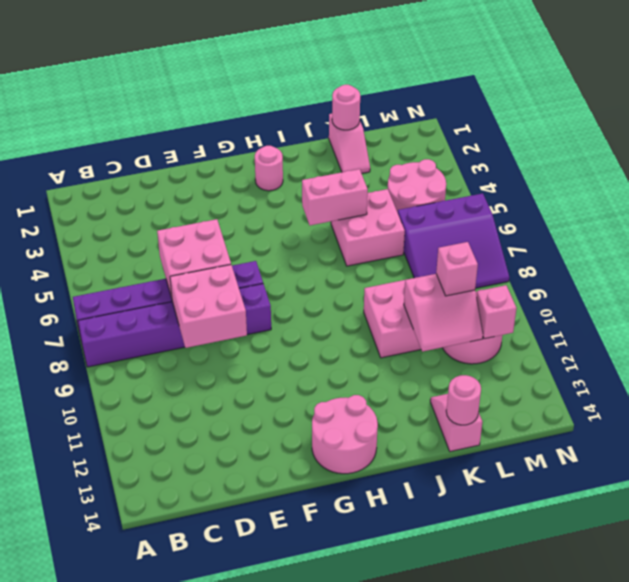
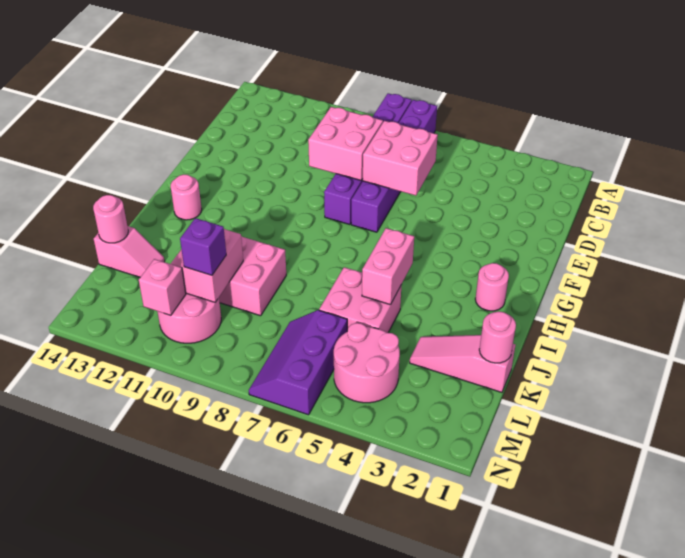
pink round brick G13:H14 level 1 -> pink round brick H13 level 1
pink slope K1:K2 level 1 top 1 -> pink slope K1:K3 level 1 top 1
purple slope L6:N8 level 1 top 6 -> purple slope L6:N7 level 1 top 6
pink brick L10 level 3 -> purple brick L10 level 3

